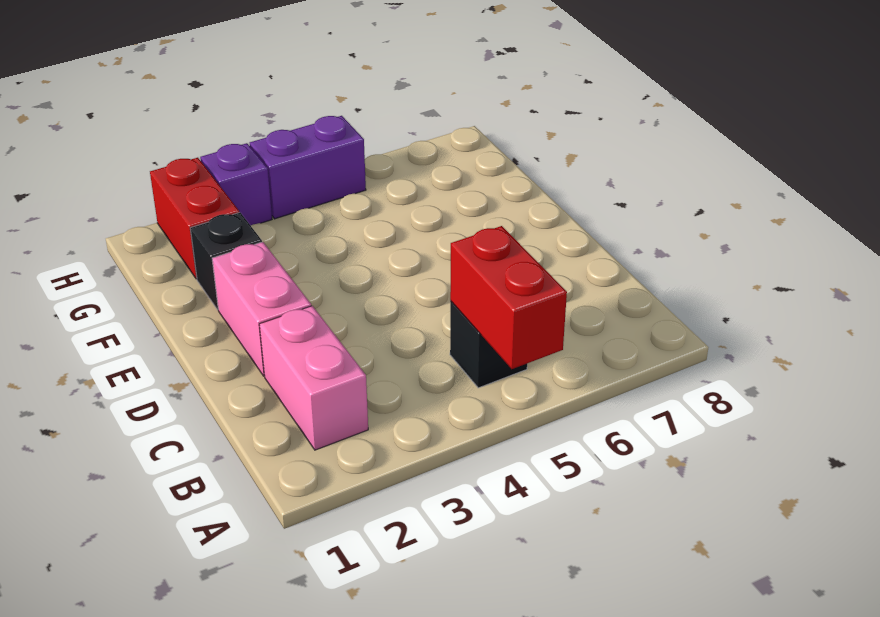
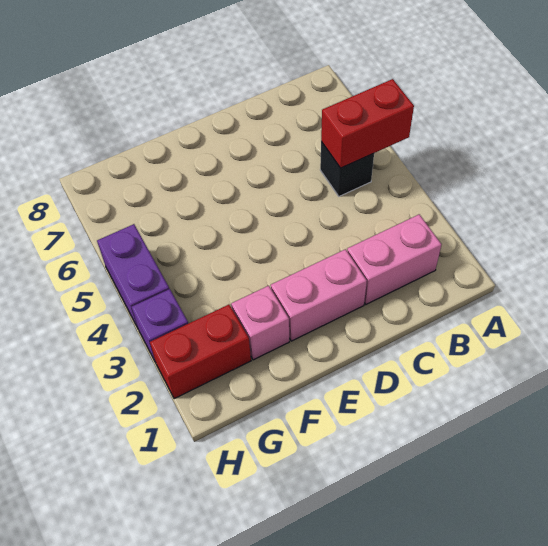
black brick F2 level 1 -> pink brick F2 level 1

